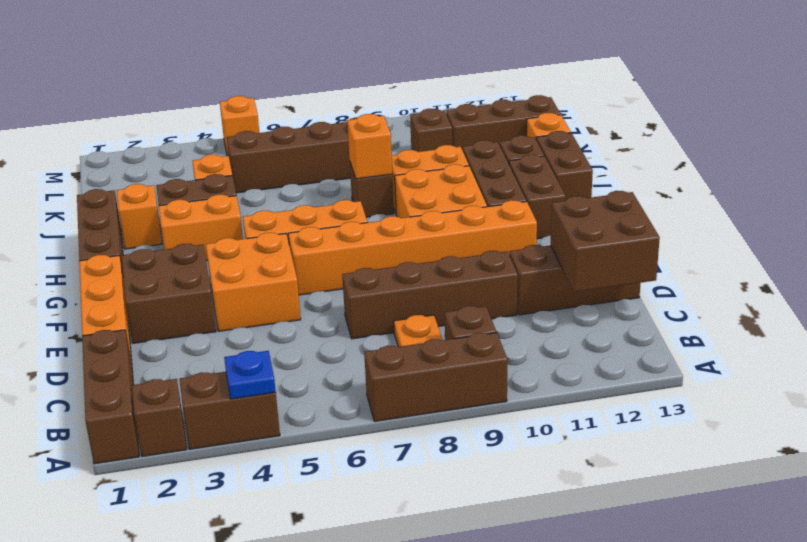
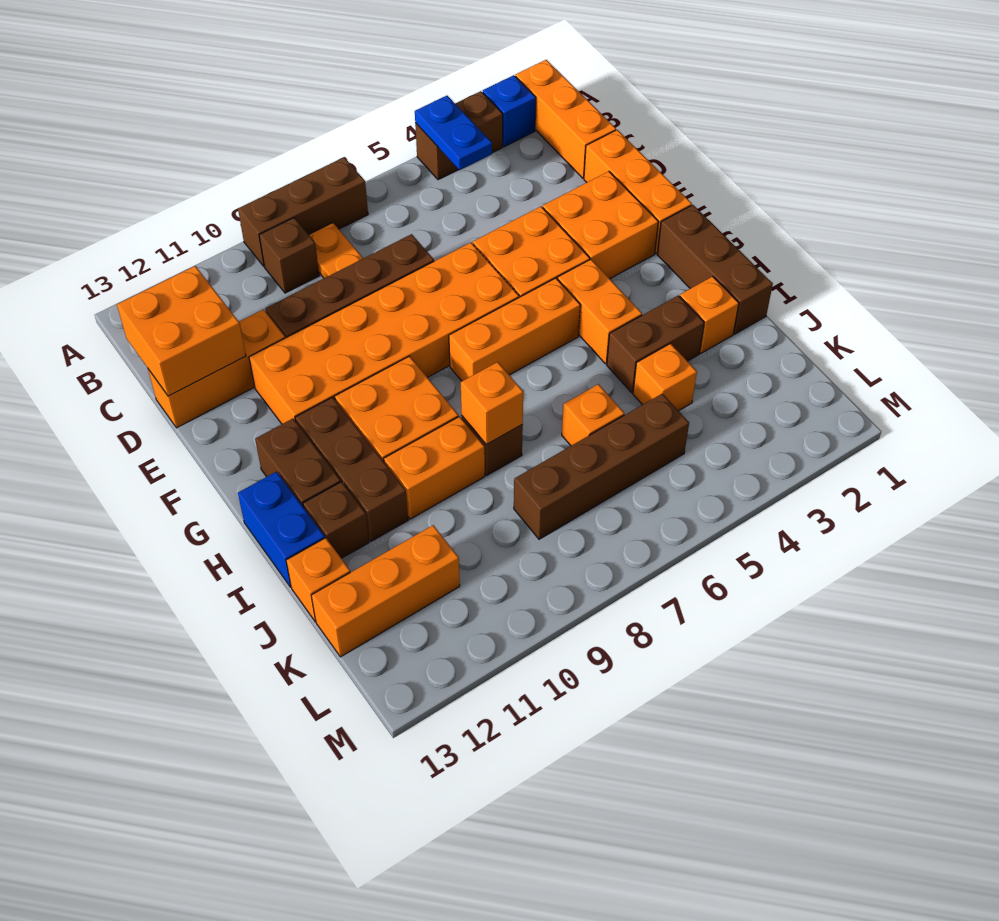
brown brick A1:C1 level 1 -> orange brick A1:C1 level 1
brown brick A2 level 1 -> blue brick A2 level 1
blue plate A4 level 2 -> blue plate A4:B4 level 2
brown brick C12:D13 level 2 -> orange brick C12:D13 level 2
brown brick D11:D13 level 1 -> orange brick D11:D13 level 1
brown brick E2:F3 level 1 -> orange brick E2:F3 level 1
orange brick F6:F11 level 1 -> orange brick E6:F11 level 1
orange brick H3:H4 level 1 -> orange brick G4:H4 level 1
brown brick H13:I13 level 1 -> blue brick H13:I13 level 1
brown brick K10 level 1 -> none
brown brick K11:K13 level 1 -> orange brick K11:K13 level 1
orange brick M5 level 1 -> orange brick J6 level 1

